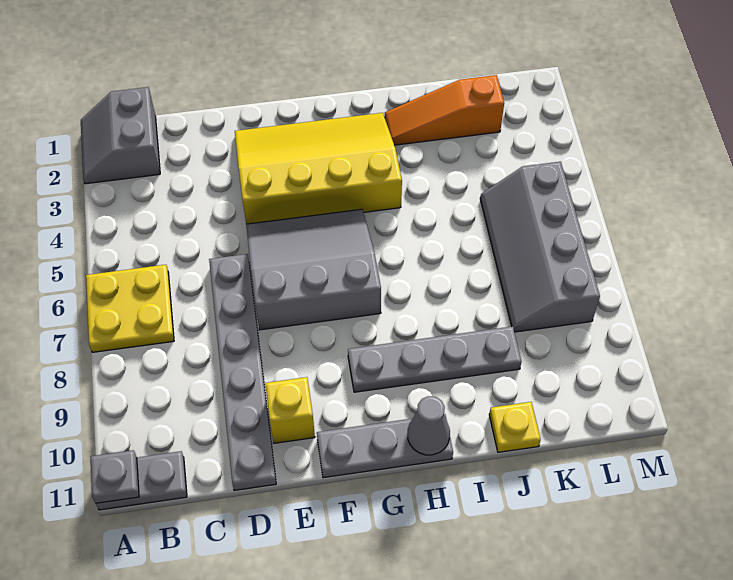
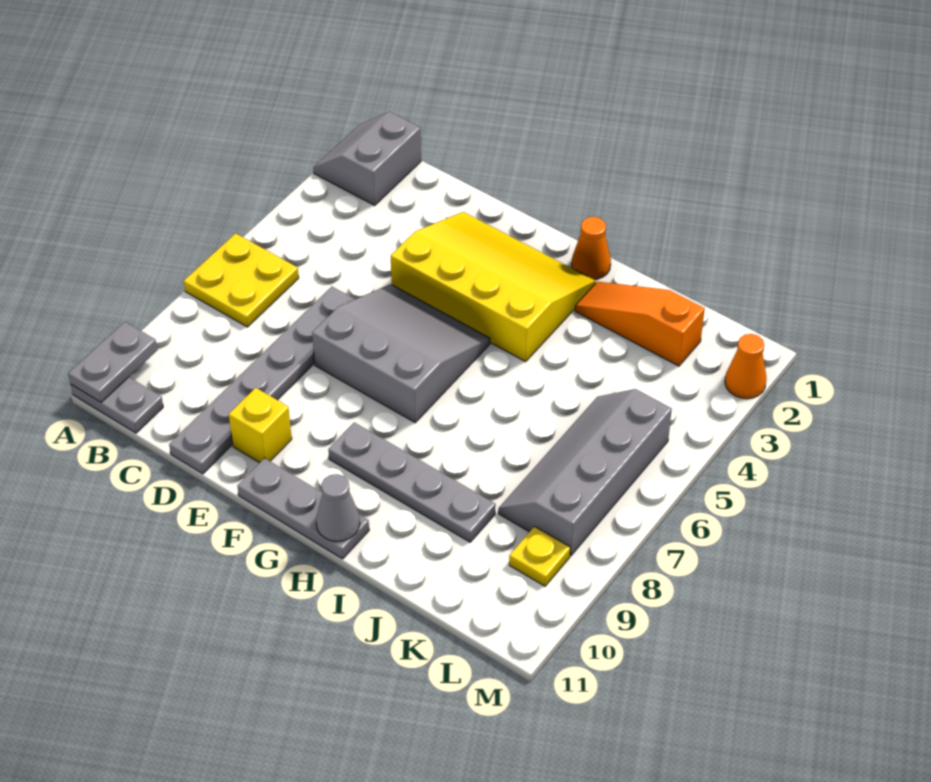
grey plate A11 level 2 -> grey plate A10:A11 level 2
none -> orange cone H1 level 1
yellow plate J11 level 1 -> yellow plate L9 level 1
none -> orange cone M2 level 1

